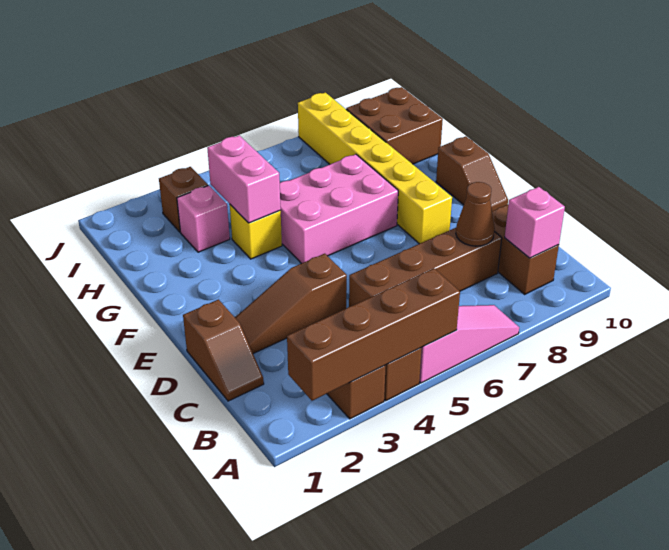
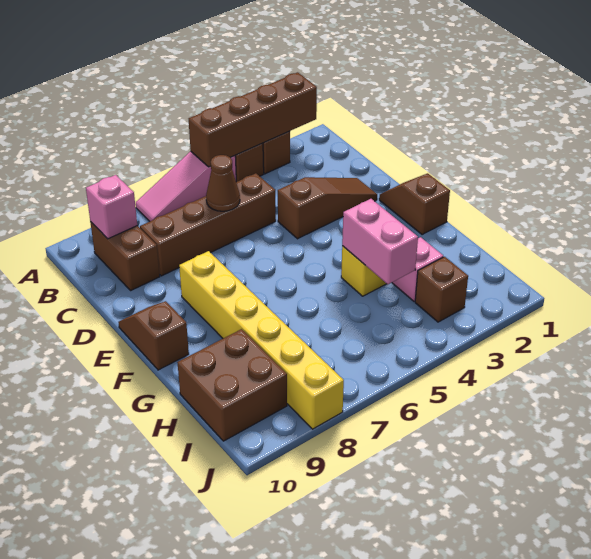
brown slope C1:D1 level 1 top D -> brown slope E1:F1 level 1 top F
brown cone C8 level 2 -> brown cone C6 level 2
pink brick F5:G7 level 1 -> none

